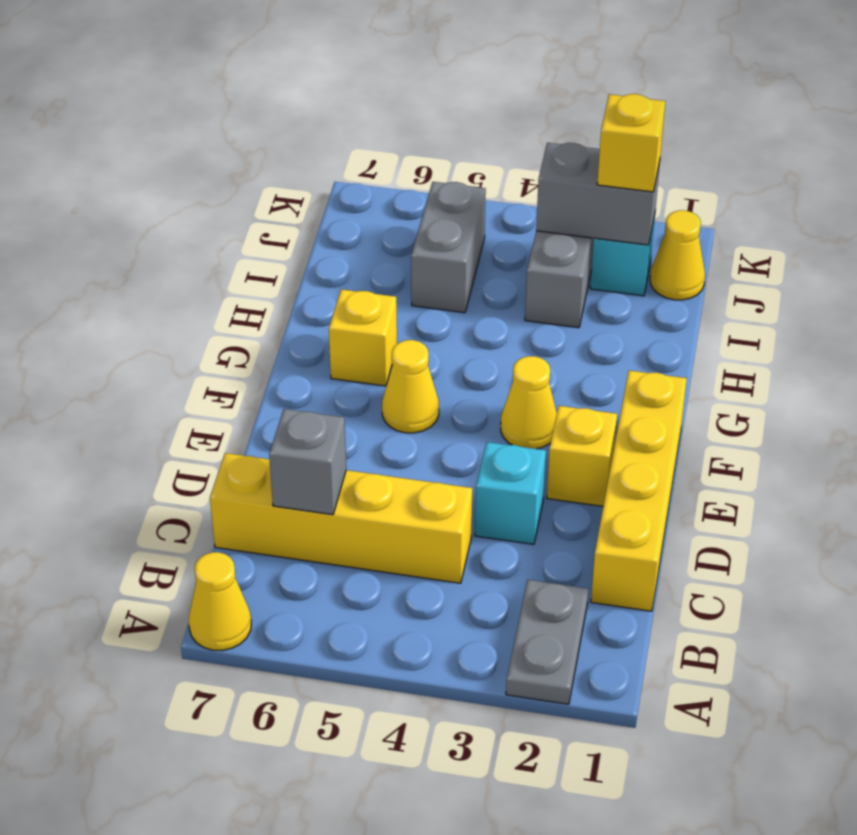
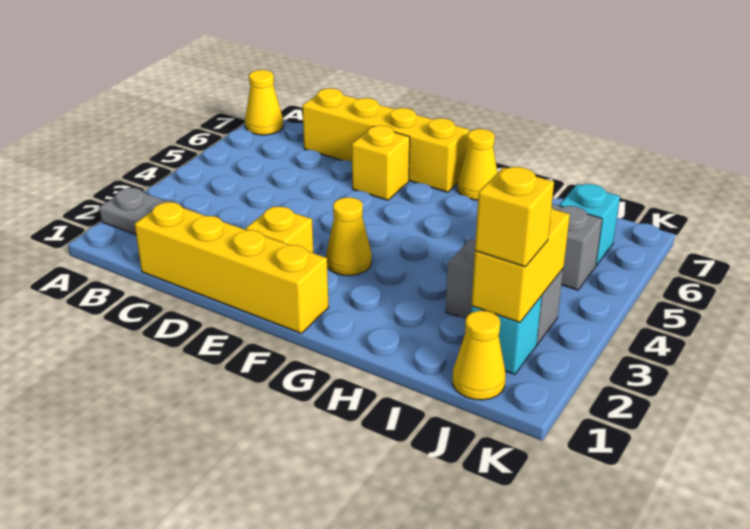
yellow brick C4:C7 level 1 -> yellow brick C7:F7 level 1
grey brick C6 level 2 -> none
cyan brick D3 level 1 -> cyan brick J6 level 1
yellow cone F5 level 1 -> yellow cone G7 level 1
yellow brick G6 level 1 -> yellow brick E6 level 1
grey brick J2:J3 level 2 -> yellow brick J2:J3 level 2

